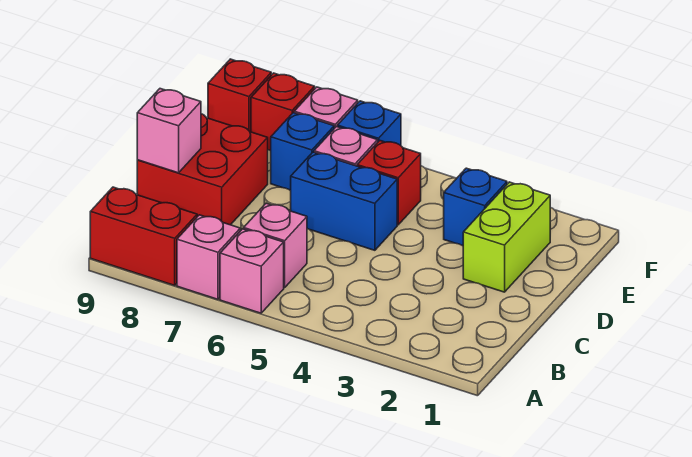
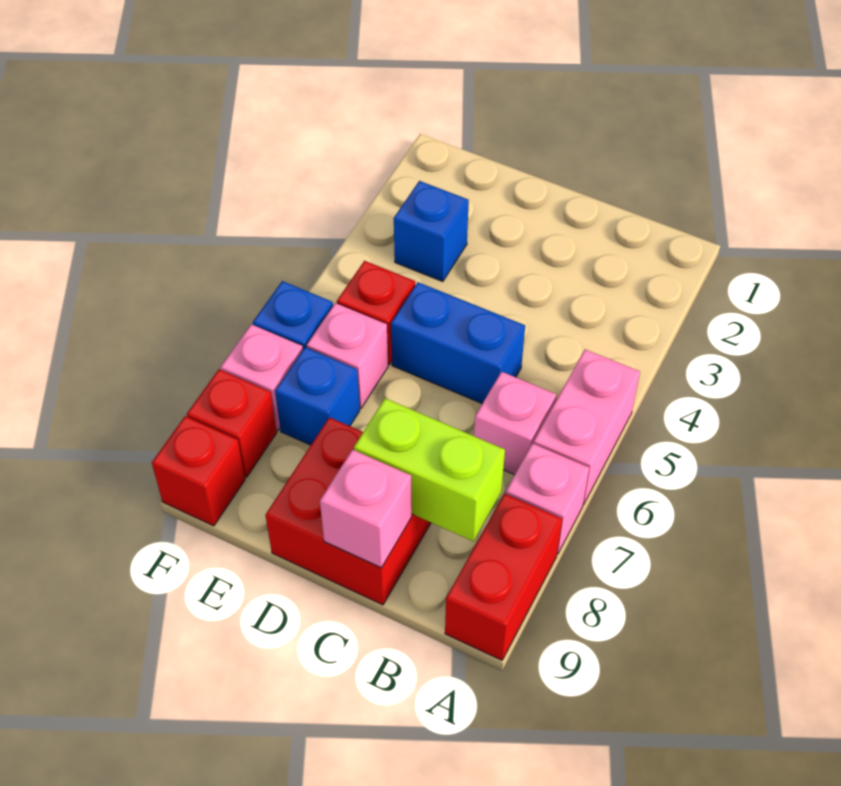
pink brick A6 level 1 -> pink brick A5:A6 level 1
lime brick D2:E2 level 1 -> lime brick B8:C8 level 2
blue brick D5:D6 level 1 -> blue brick C5:D5 level 1

